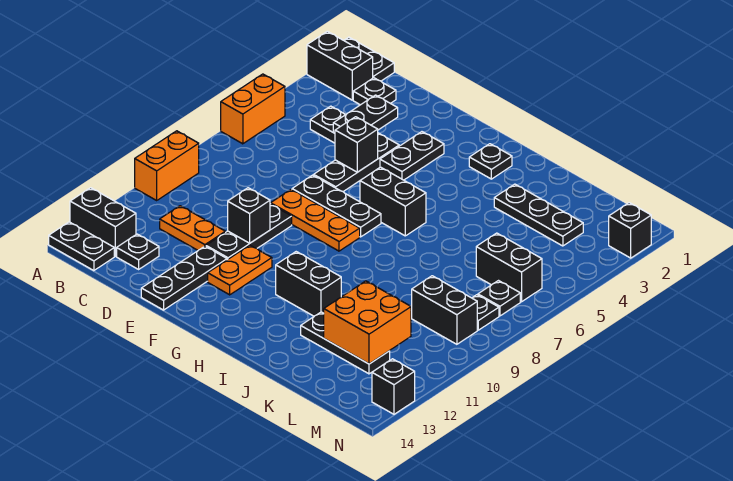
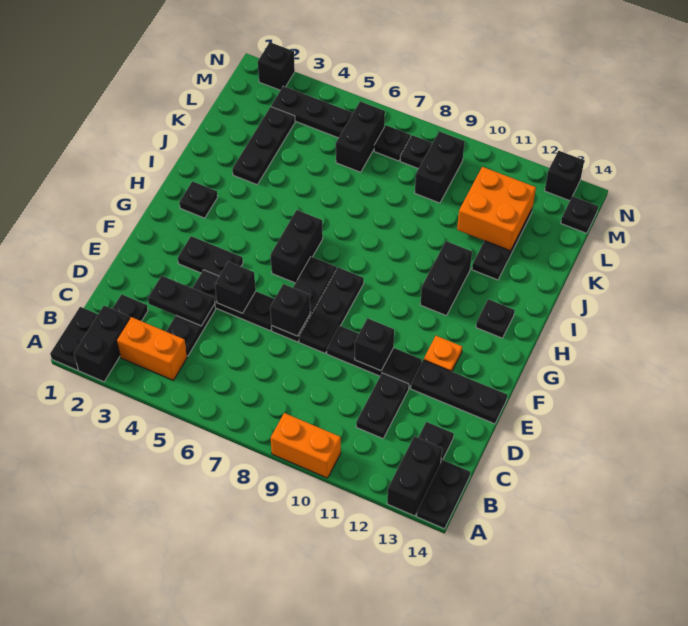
orange brick A5:A6 level 1 -> orange brick B3:B4 level 1
orange plate C11:D11 level 1 -> black plate C11:D11 level 1
none -> black brick E7 level 2
orange plate E8:G8 level 1 -> black plate E8:G8 level 1
orange plate F11:F12 level 1 -> orange plate F12 level 1
none -> black plate H13 level 1
none -> black plate M3:M5 level 1
none -> black plate M14 level 1

